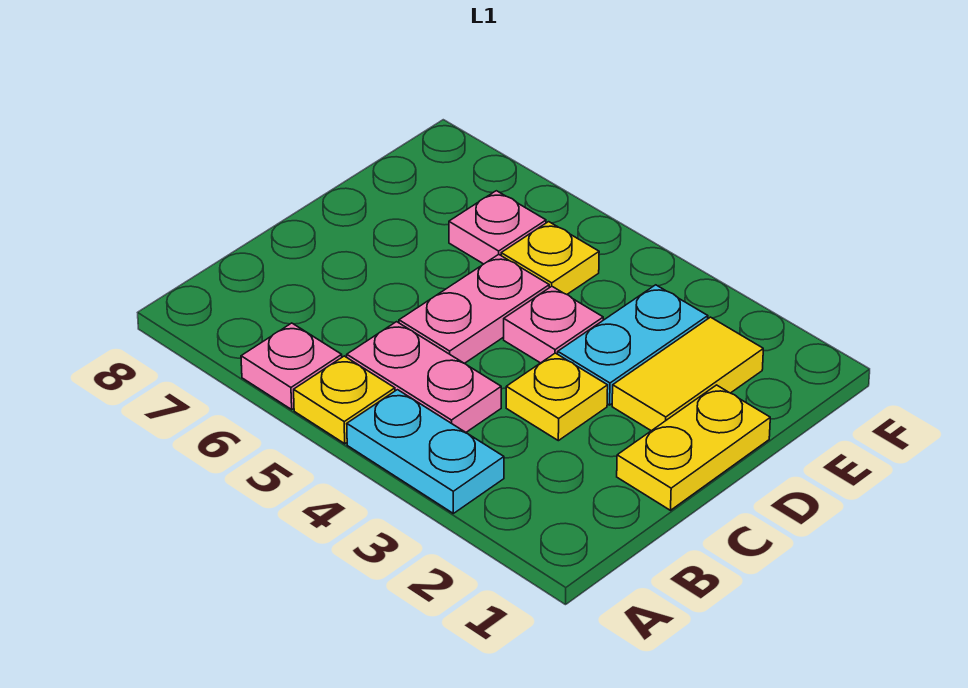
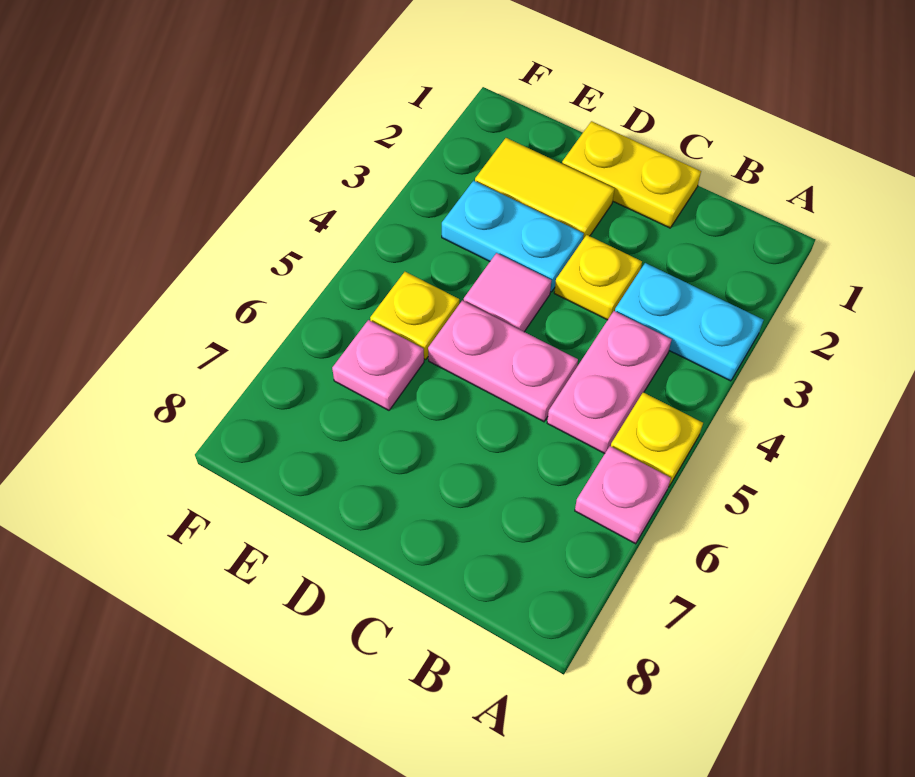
cyan plate A3:A4 level 1 -> cyan plate A3:B3 level 1
pink plate D4 level 1 -> pink tile D4 level 1

